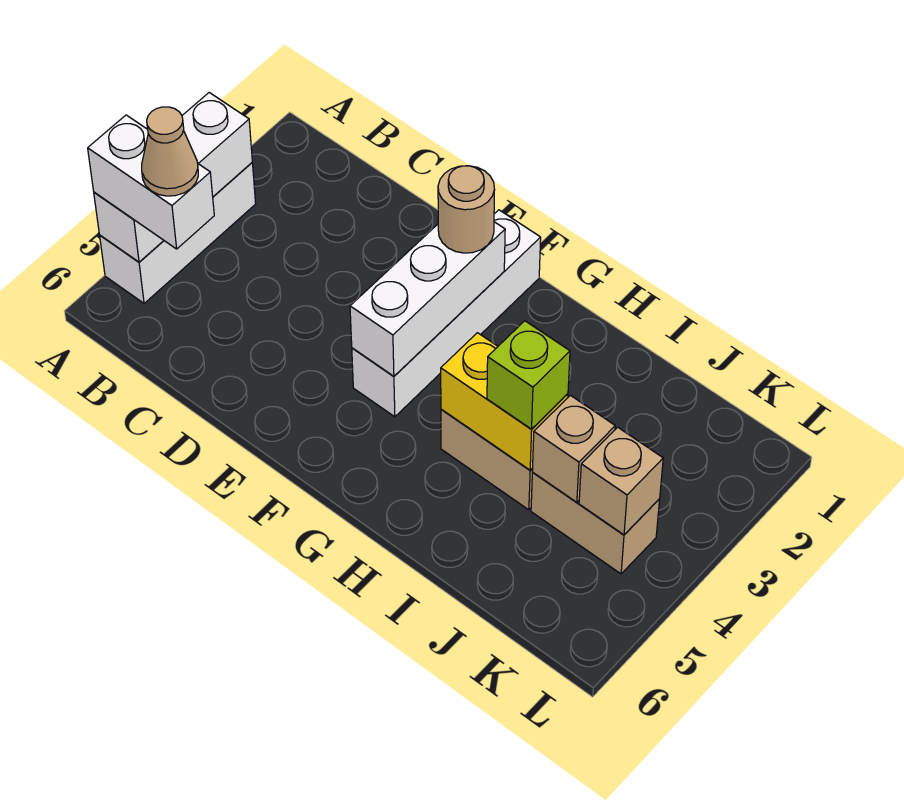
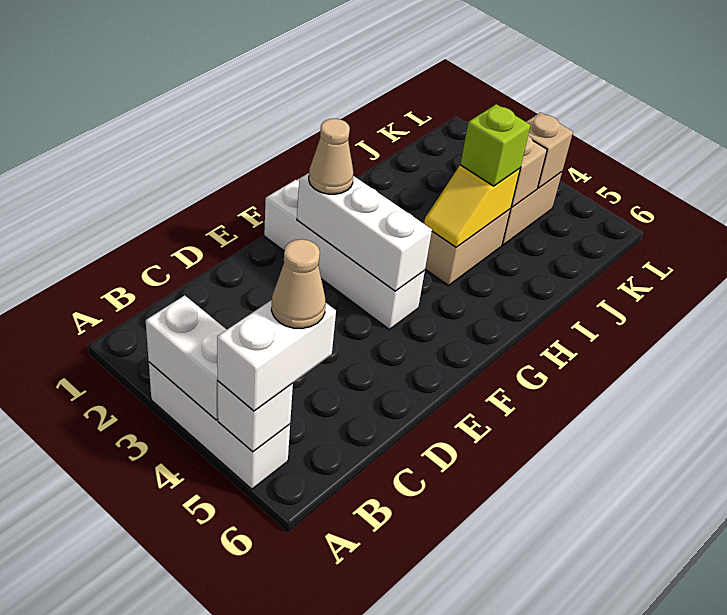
tan round brick F2 level 3 -> tan cone F2 level 3
yellow brick H4:I4 level 2 -> yellow slope H4:I4 level 2 top I

